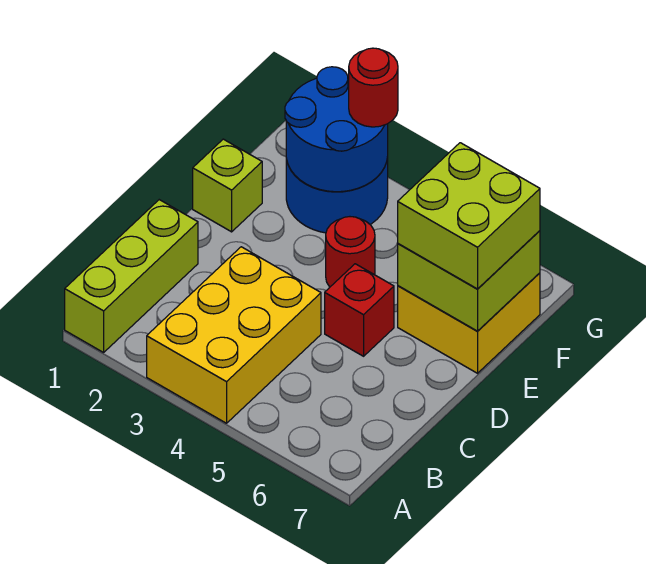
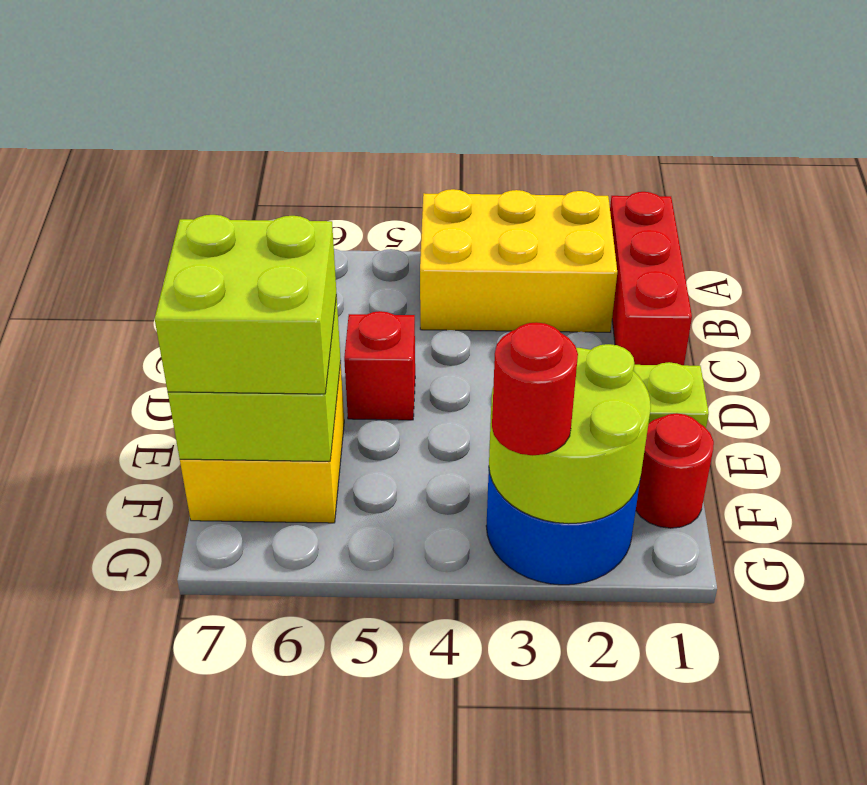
lime brick A1:C1 level 1 -> red brick A1:C1 level 1
yellow brick A3:C4 level 1 -> yellow brick A2:B4 level 1
red round brick E4 level 1 -> red round brick F1 level 1
blue round brick F2:G3 level 2 -> lime round brick F2:G3 level 2

